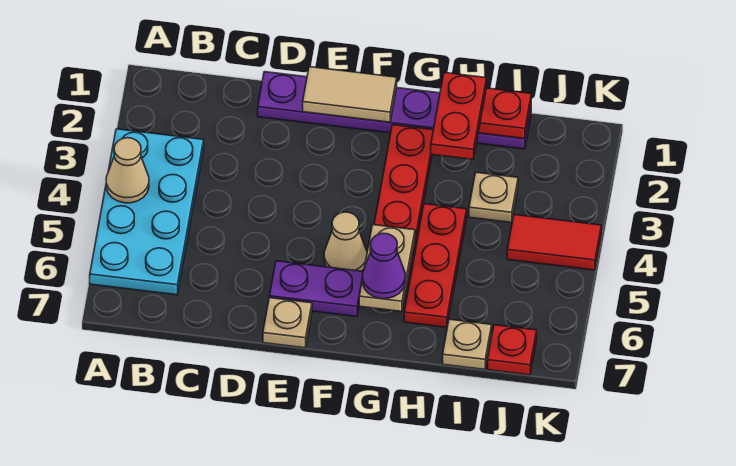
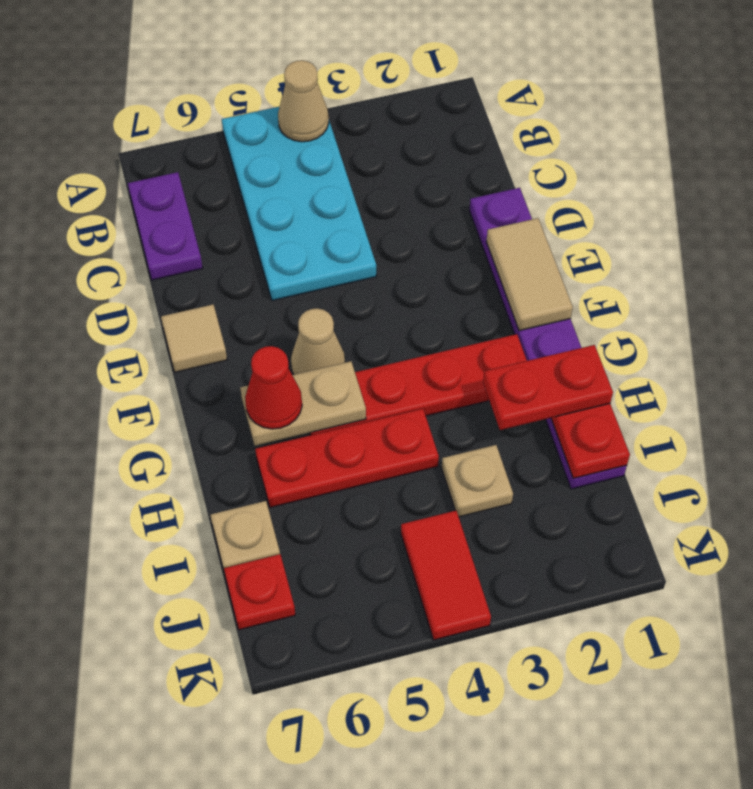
cyan plate A3:B6 level 1 -> cyan plate A4:D5 level 1
purple plate E6:F6 level 1 -> purple plate B7:C7 level 1
tan plate E7 level 1 -> tan tile E7 level 1
purple cone G6 level 3 -> red cone G6 level 3

